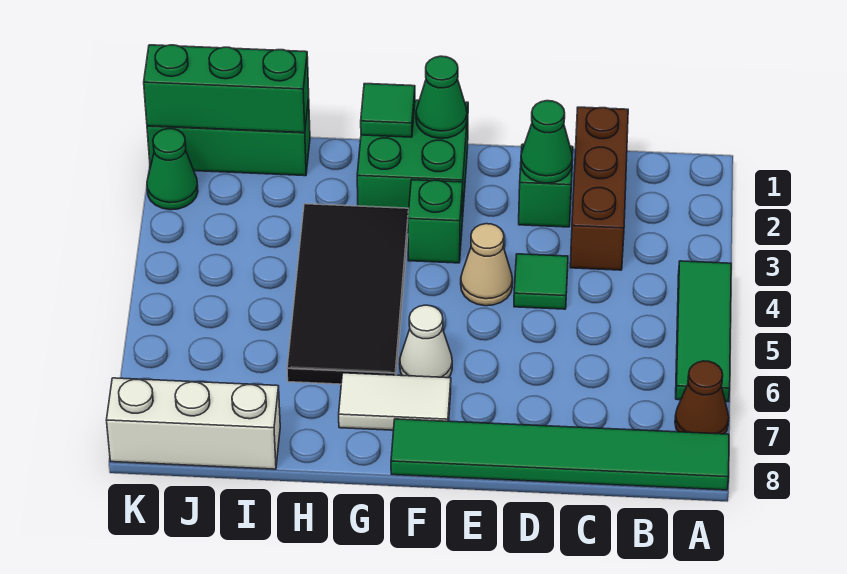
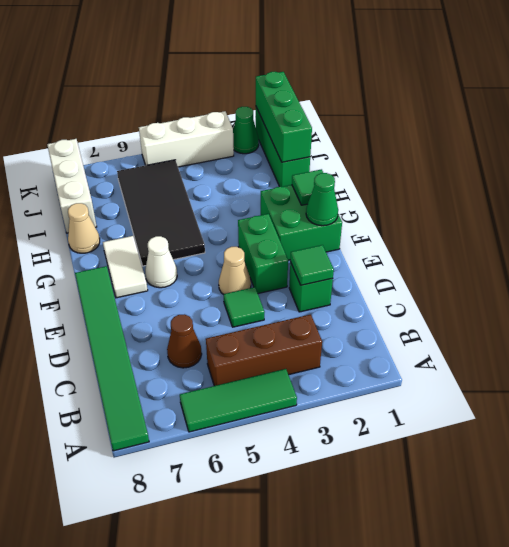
brown cone A7 level 1 -> brown cone C6 level 1
brown brick C1:C3 level 1 -> brown brick B3:B5 level 1
green cone D2 level 2 -> green tile D2 level 2
green brick F3 level 1 -> green brick E3:F3 level 1
black tile G3:H6 level 1 -> black tile G5:J6 level 1
none -> tan cone H8 level 1
none -> white brick K3:K5 level 1

